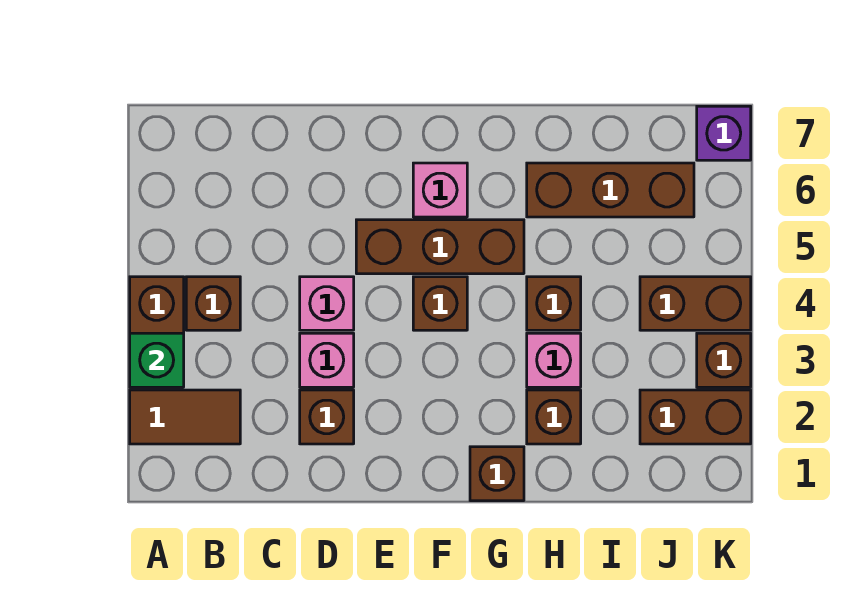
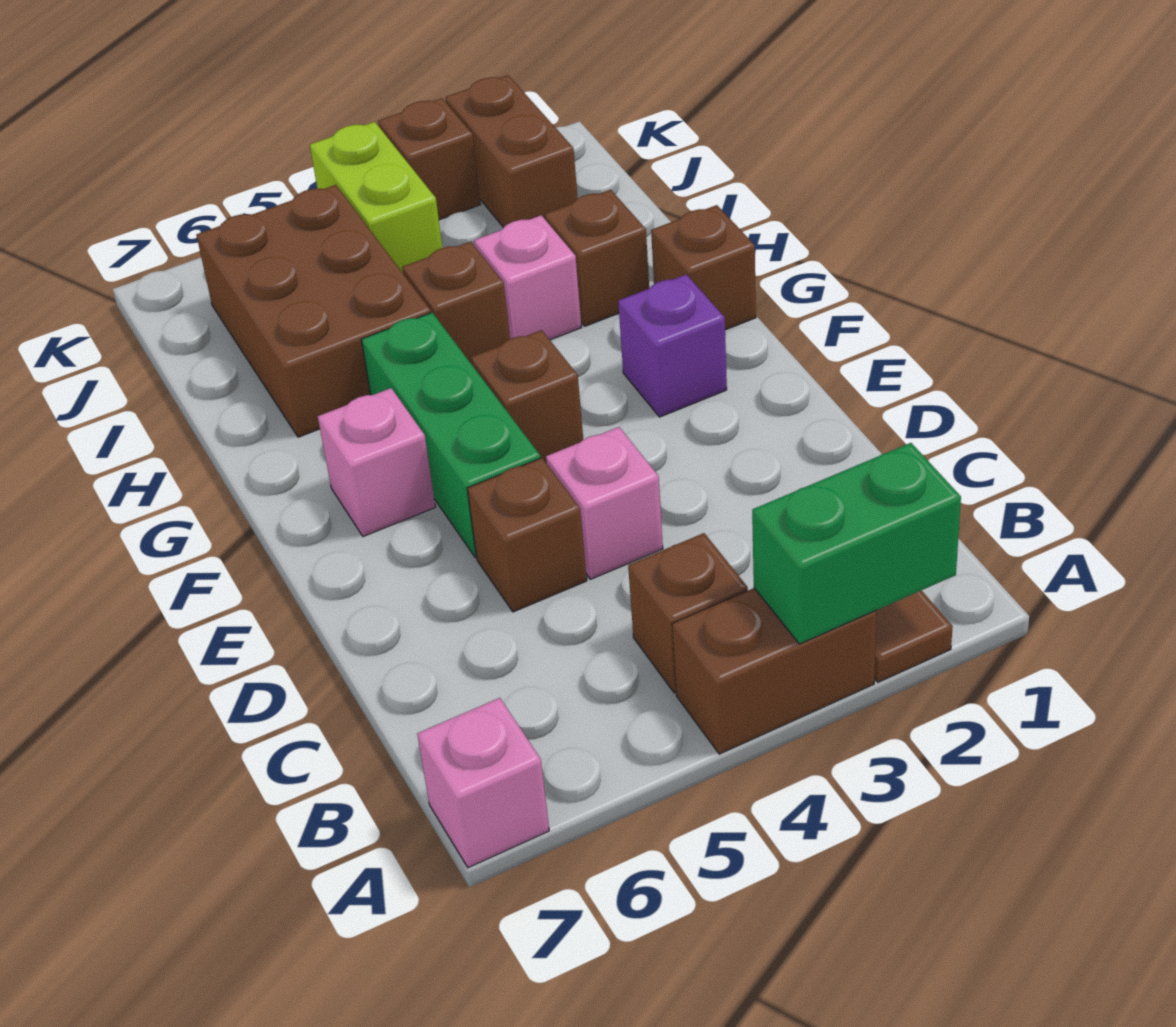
green brick A3 level 2 -> green brick A2:A3 level 2
brown brick D2 level 1 -> brown brick D5 level 1
pink brick D3 level 1 -> pink brick A7 level 1
brown brick E5:G5 level 1 -> green brick E5:G5 level 1
brown brick H6:J6 level 1 -> brown brick H5:J6 level 1
brown brick J4:K4 level 1 -> lime brick J4:K4 level 1
purple brick K7 level 1 -> purple brick F2 level 1

